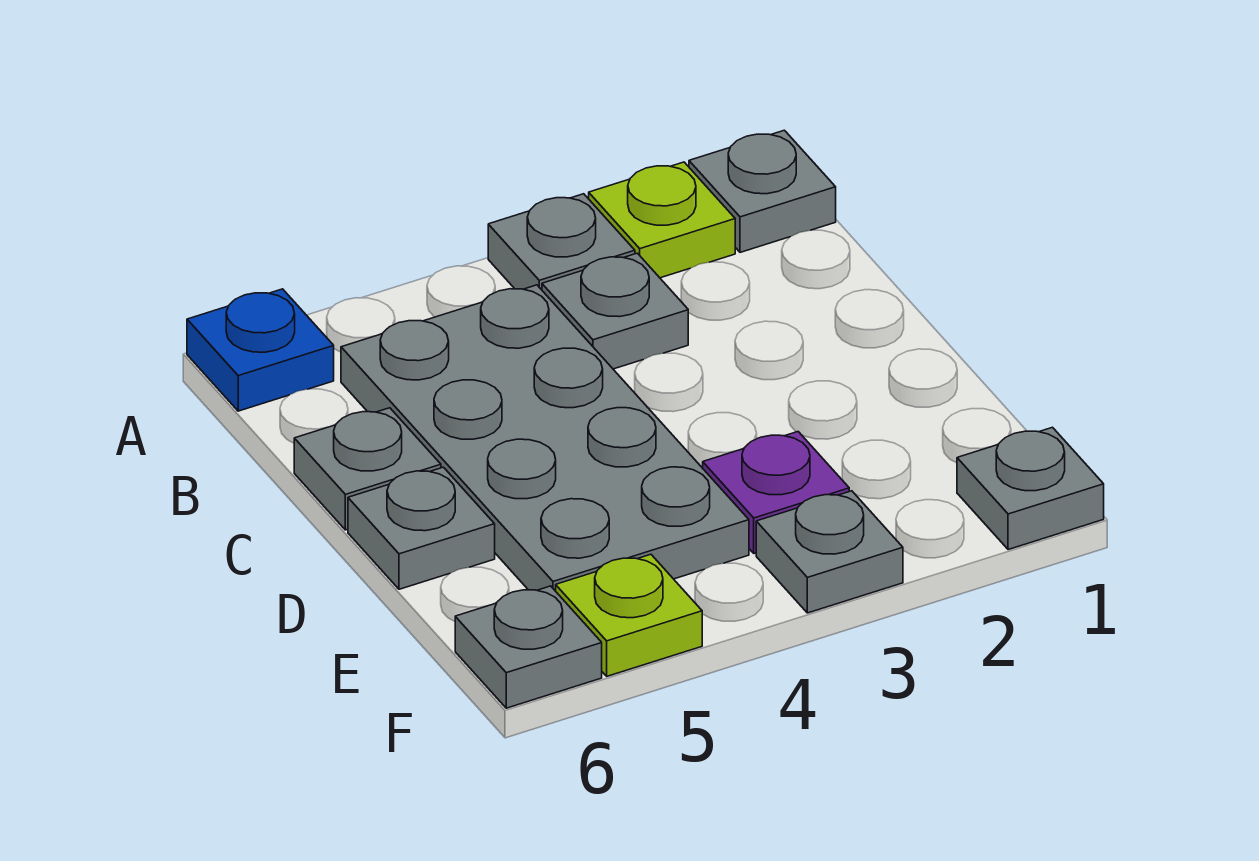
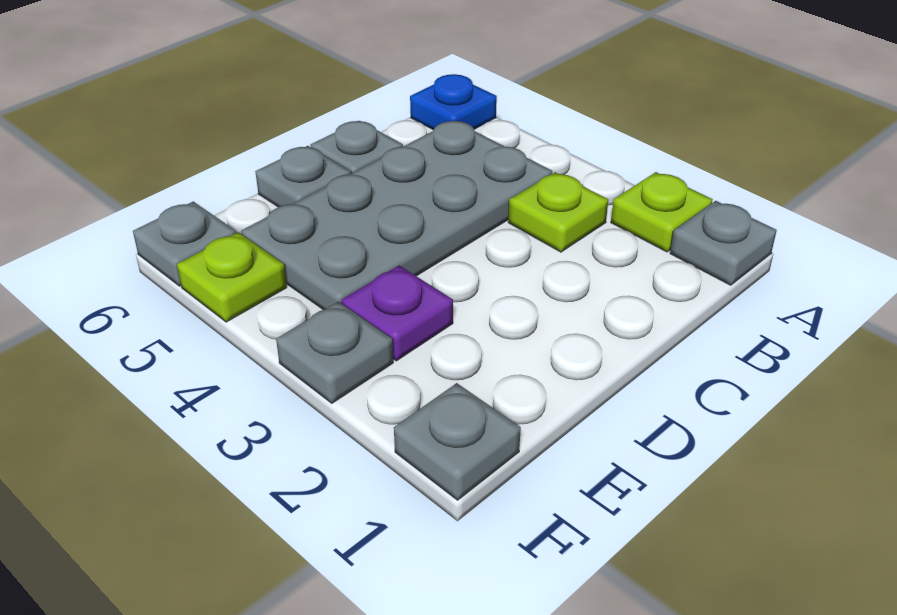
grey plate A3 level 1 -> none
grey plate B3 level 1 -> lime plate B3 level 1

